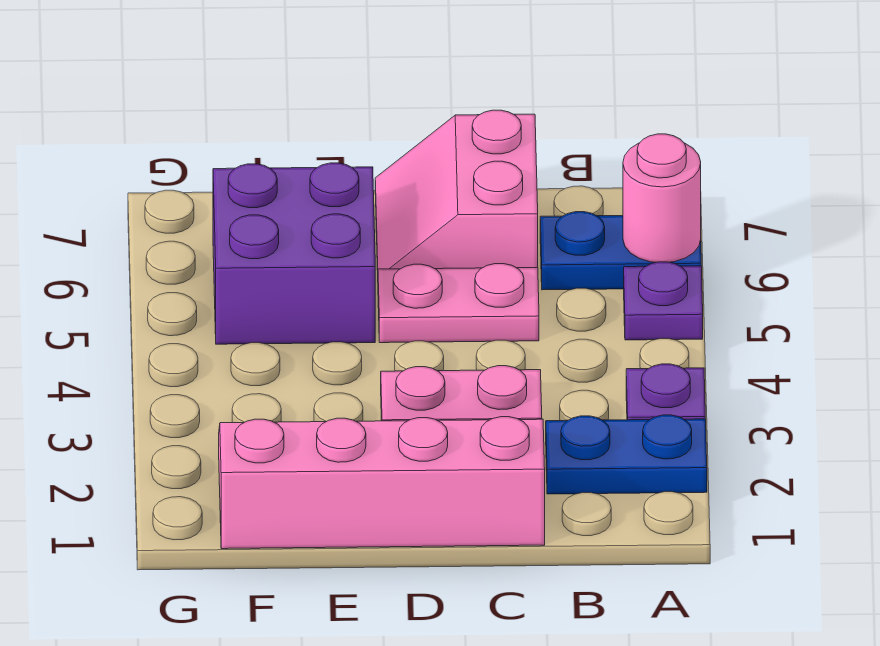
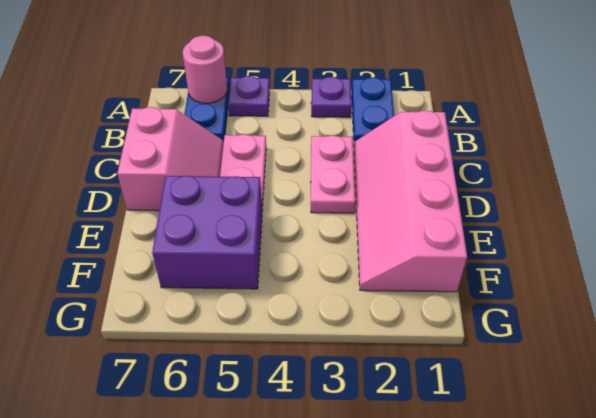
pink slope C6:D7 level 1 top C -> pink slope C6:D7 level 1 top 7

